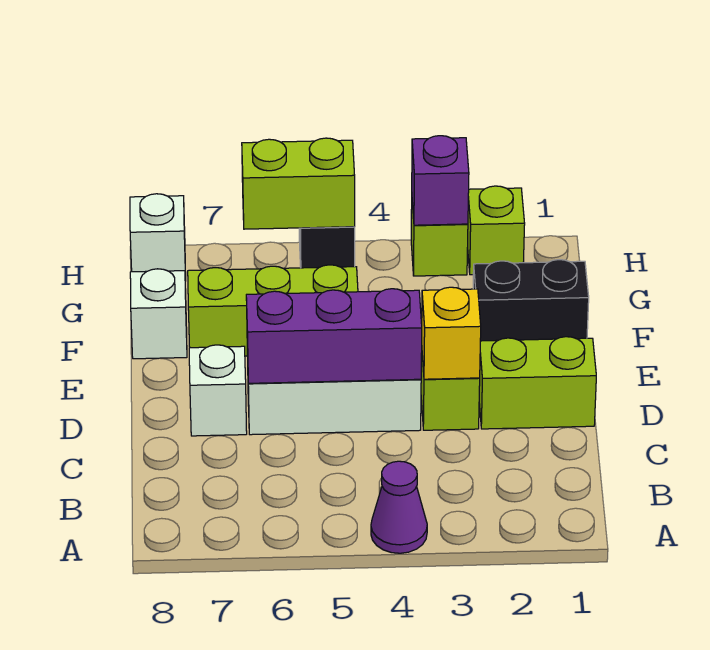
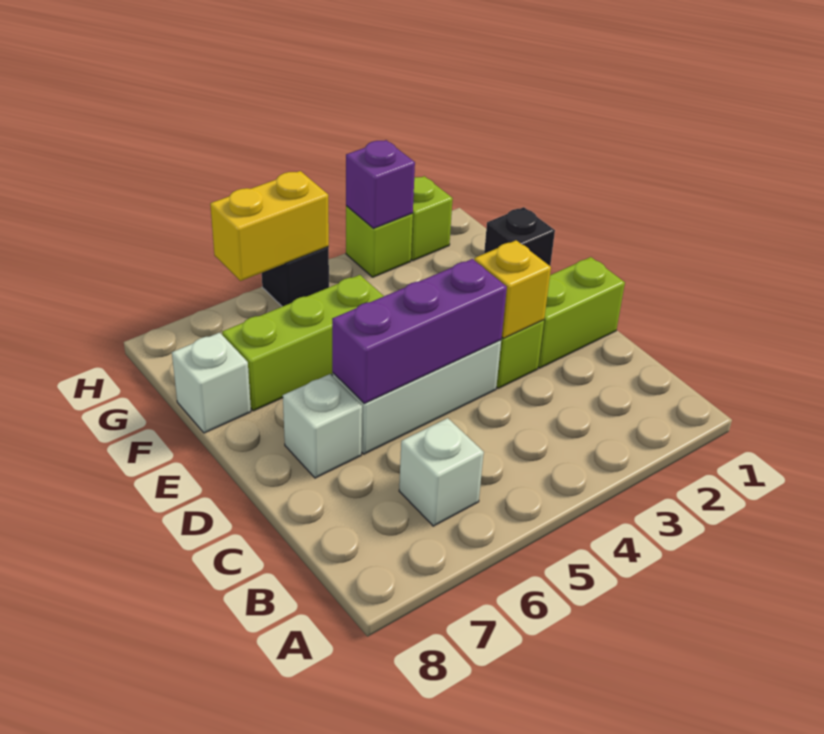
purple cone A4 level 1 -> none
black brick F1:F2 level 1 -> black brick F1 level 1
lime brick H5:H6 level 2 -> yellow brick H5:H6 level 2
white brick H8 level 1 -> white brick B6 level 1

